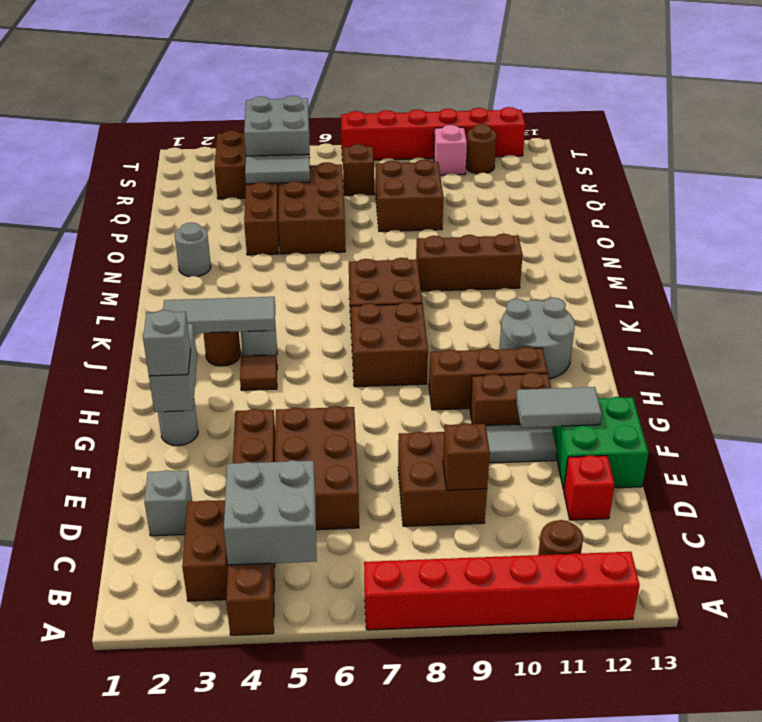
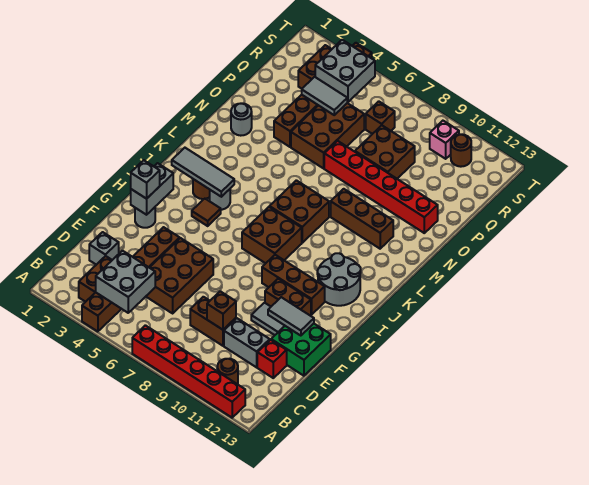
brown brick D8:E9 level 1 -> brown brick D8:D9 level 1
none -> grey brick D10:D11 level 1
red brick T7:T12 level 1 -> red brick O7:O12 level 1

